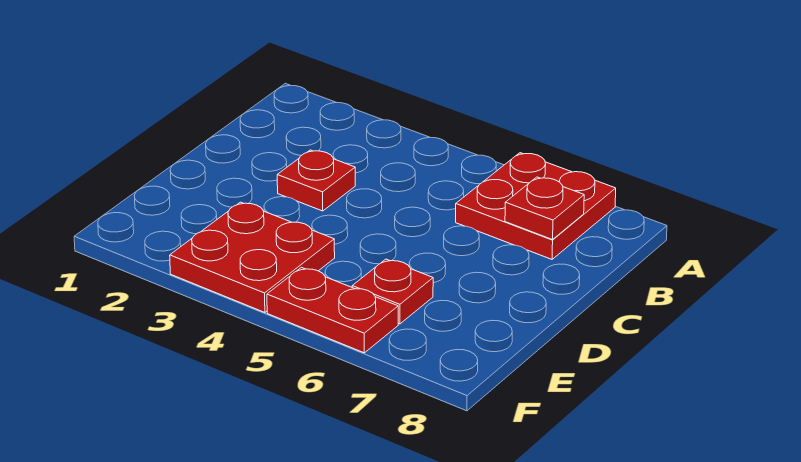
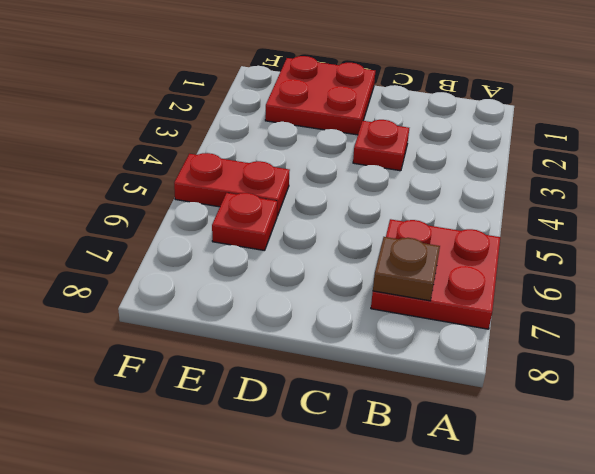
red plate B7 level 2 -> brown plate B7 level 2
red plate E3:F4 level 1 -> red plate D1:E2 level 1
red plate F5:F6 level 1 -> red plate E5:F5 level 1

